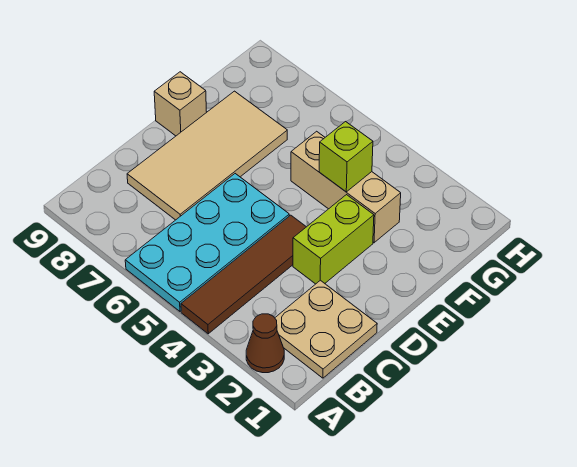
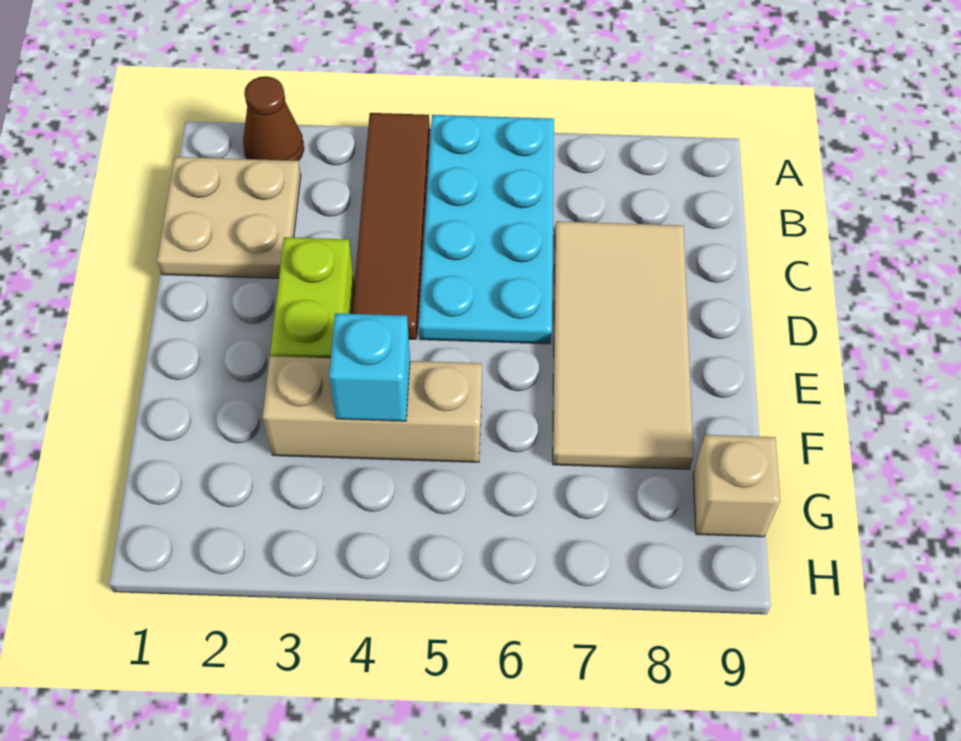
tan brick E9 level 1 -> tan brick G9 level 1
lime brick F4 level 2 -> cyan brick F4 level 2

